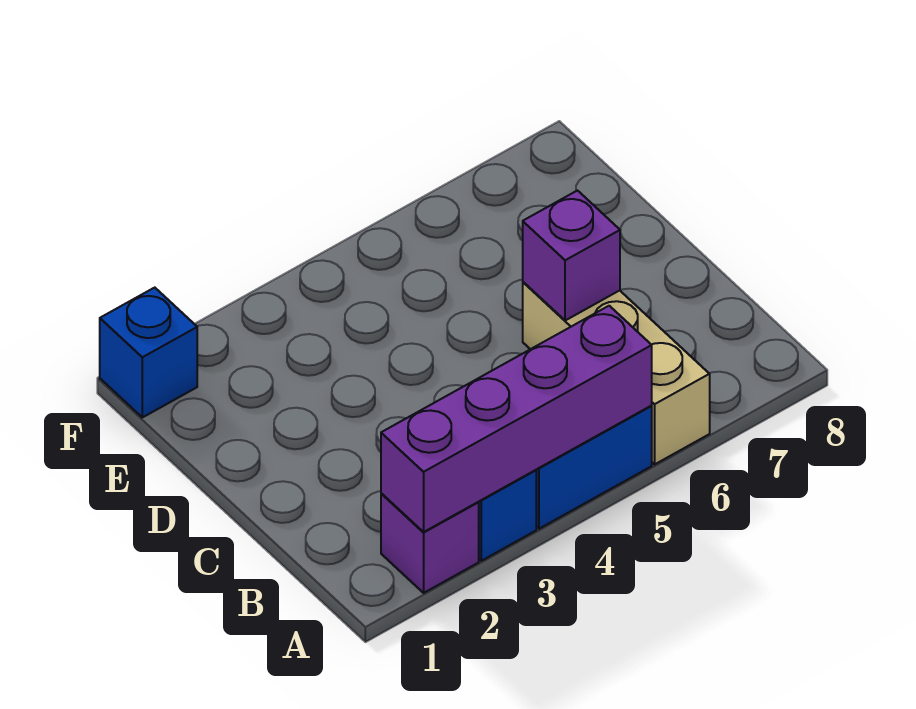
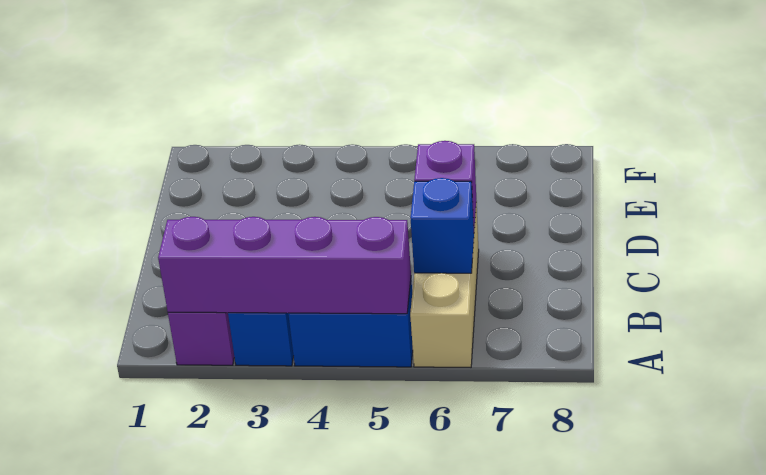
blue brick F1 level 1 -> blue brick B6 level 2

